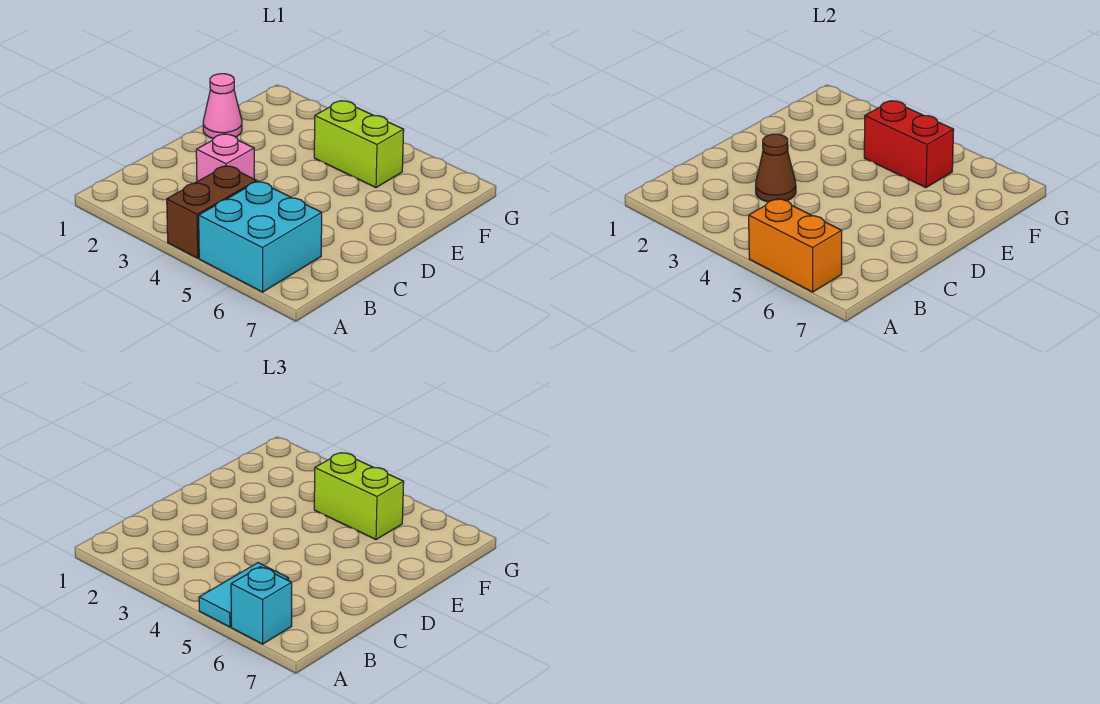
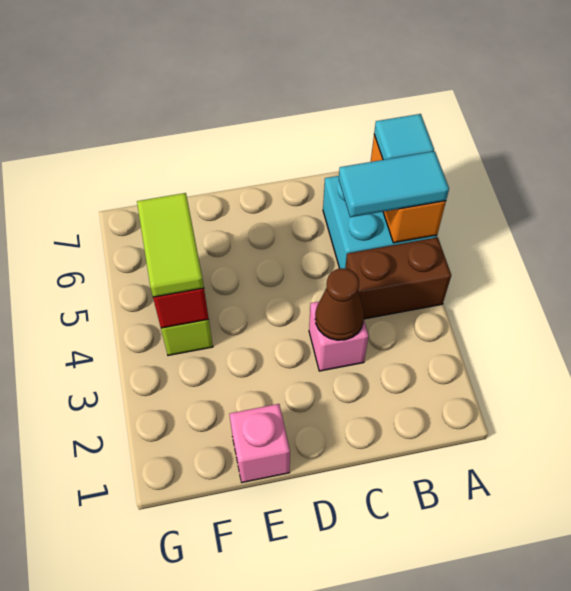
cyan brick A6 level 3 -> cyan tile A6 level 3
pink cone E1 level 1 -> pink brick E1 level 1
lime brick F4:F5 level 3 -> lime tile F4:F5 level 3

